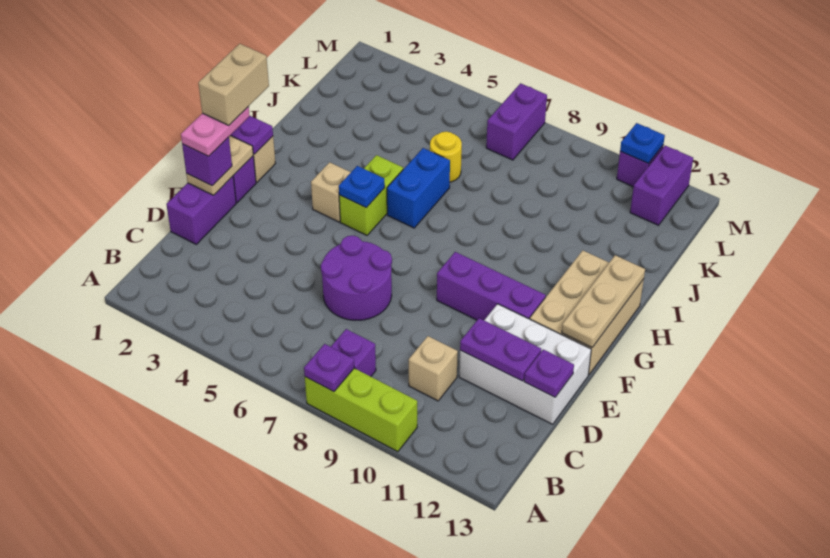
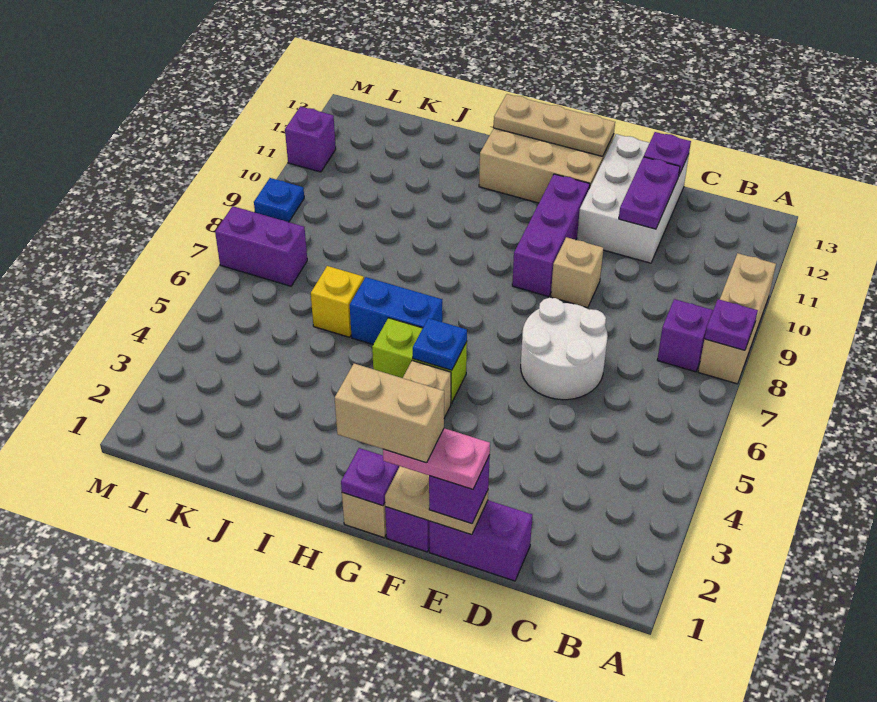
lime brick A8:A10 level 1 -> tan brick A8:A10 level 1
tan brick C10 level 1 -> tan brick E9 level 1
purple round brick D6:E7 level 1 -> white round brick D6:E7 level 1
yellow round brick J6 level 1 -> yellow brick J6 level 1
purple brick L12:M12 level 1 -> none
blue plate M11 level 2 -> blue plate M9 level 1

